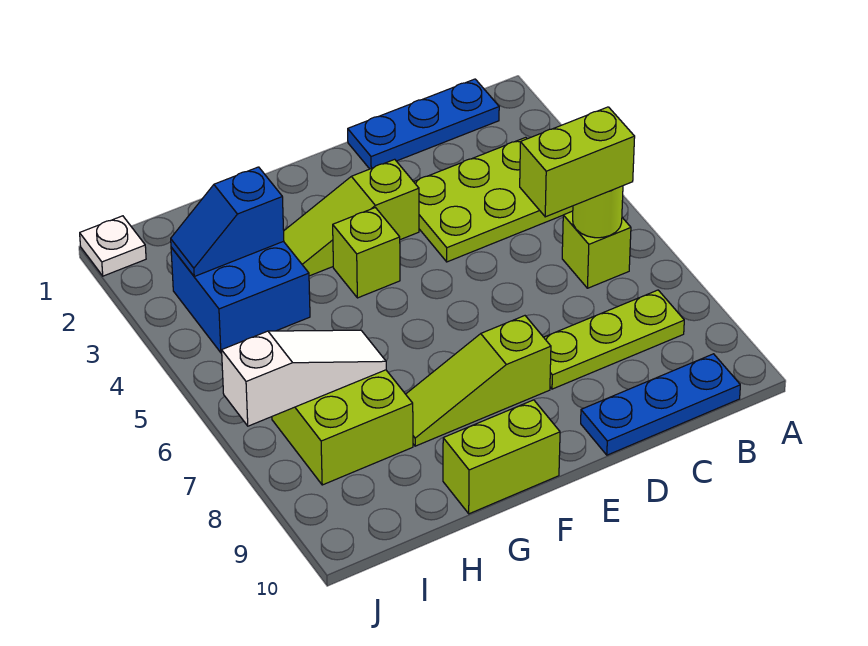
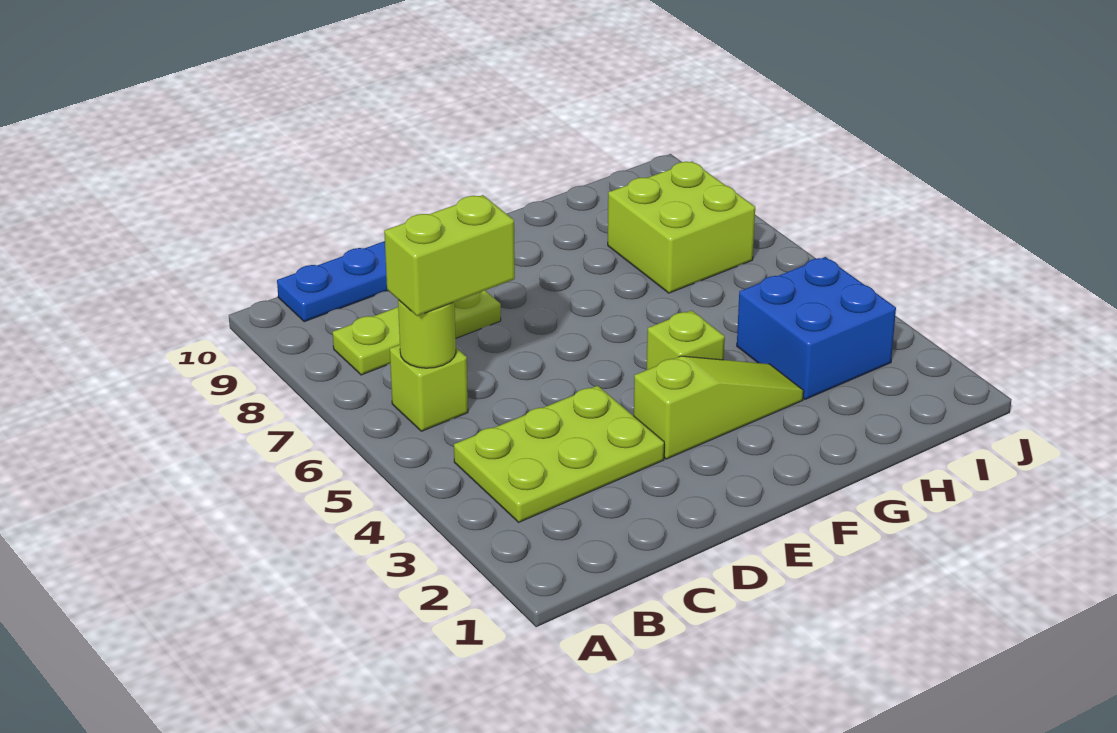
blue plate B1:D1 level 1 -> none
lime slope E8:G8 level 1 top E -> none
lime brick F10:G10 level 1 -> none
blue slope H3:I3 level 2 top H -> none
white slope H7:J7 level 2 top J -> none
white plate J1 level 1 -> none

